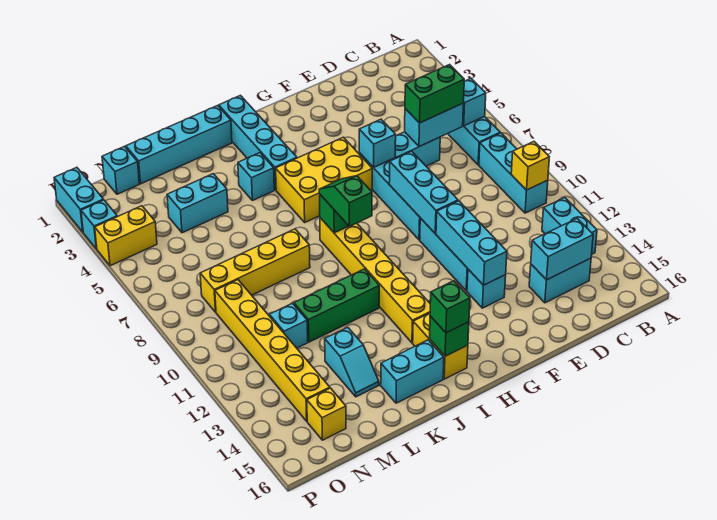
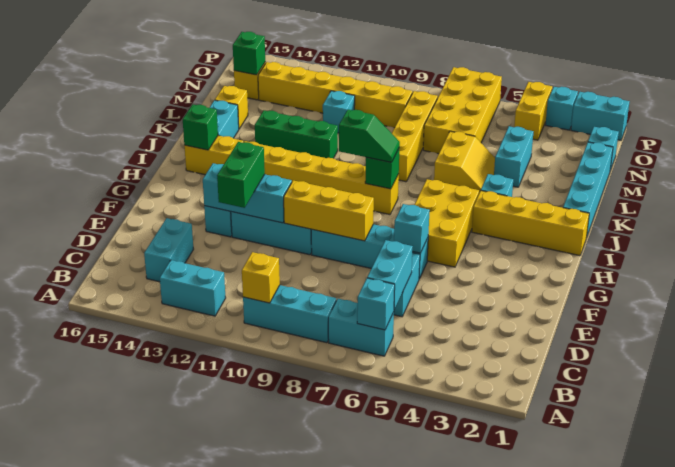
green brick C6:D6 level 3 -> green brick E12:F12 level 3
cyan brick C14:D14 level 2 -> none
cyan brick F8:F10 level 2 -> yellow brick F8:F10 level 2
cyan brick I1:I4 level 1 -> yellow brick I1:I4 level 1
green brick I15 level 3 -> green brick N15 level 2
green brick J11:L11 level 1 -> green brick K11:K13 level 1
none -> yellow slope K5:L6 level 1 top 6
cyan slope L13:L14 level 1 top 13 -> none
none -> yellow brick L15 level 1
none -> yellow brick M6:P7 level 1

